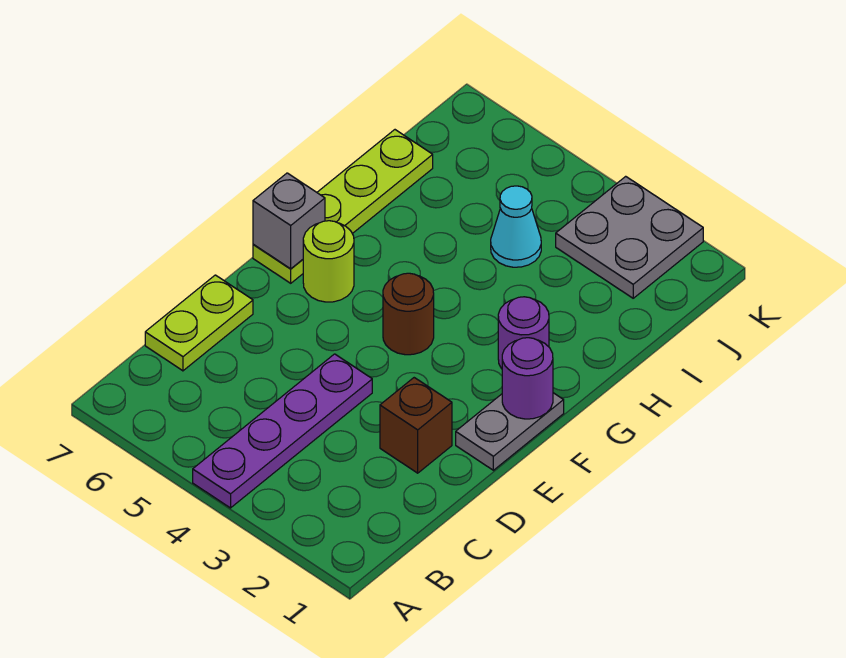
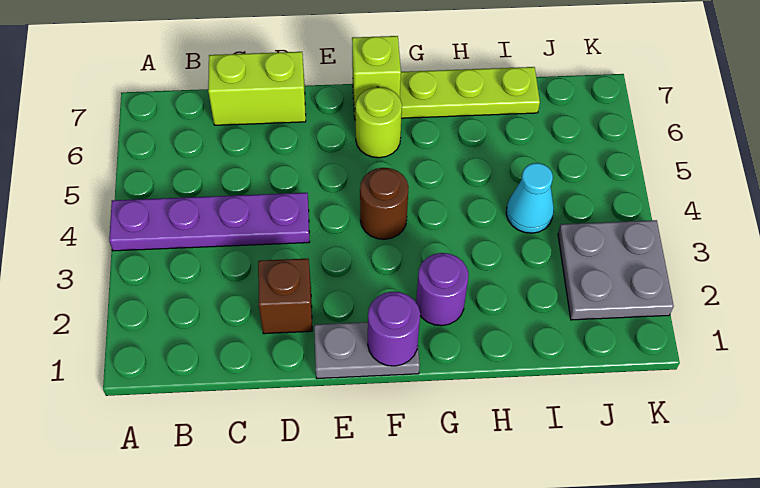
lime plate C7:D7 level 1 -> lime brick C7:D7 level 1
grey brick F7 level 2 -> lime brick F7 level 2

